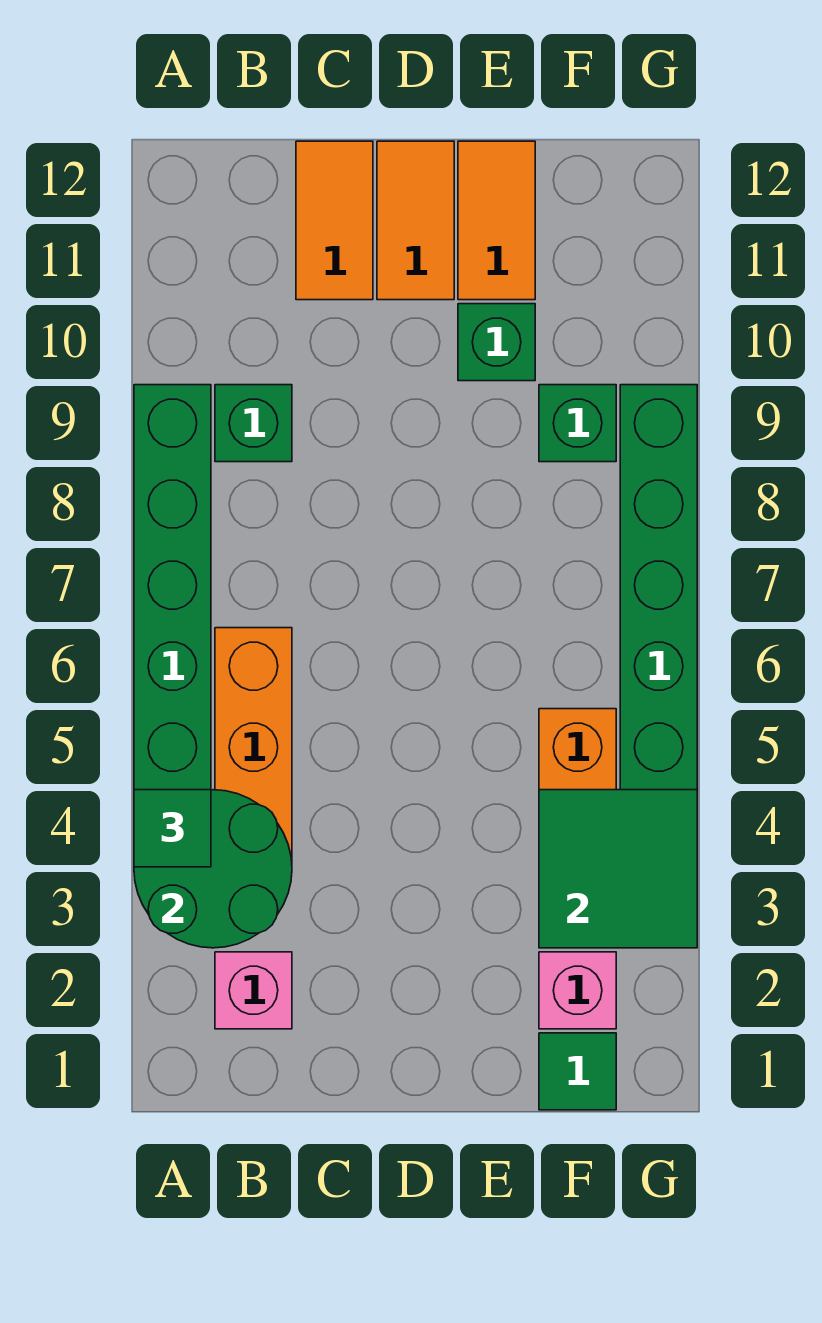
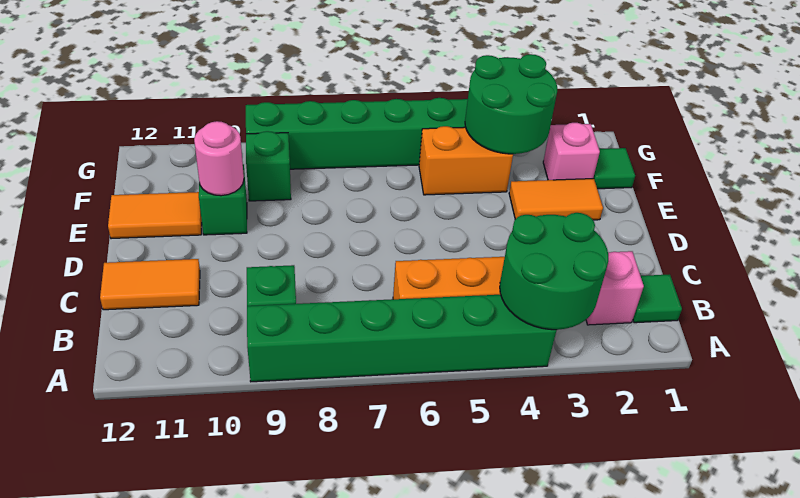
green tile A4 level 3 -> green tile B1 level 1
orange tile D11:D12 level 1 -> orange tile E2:E3 level 1
none -> pink round brick E10 level 2
green tile F3:G4 level 2 -> green round brick F3:G4 level 2

